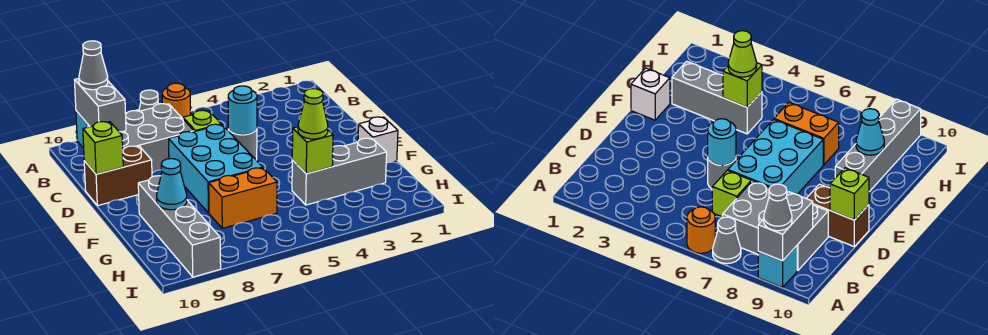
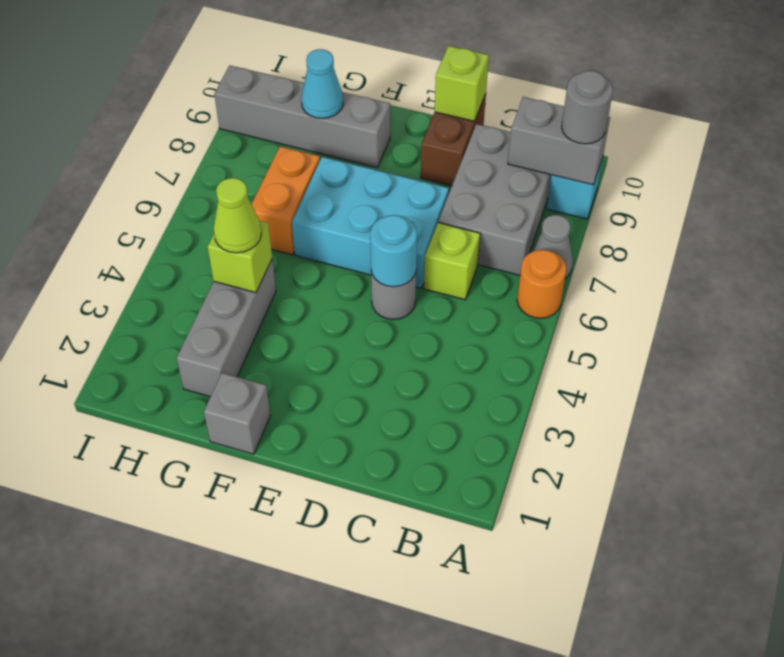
grey cone A9 level 3 -> grey round brick A9 level 3
white brick F1 level 1 -> grey brick F1 level 1

